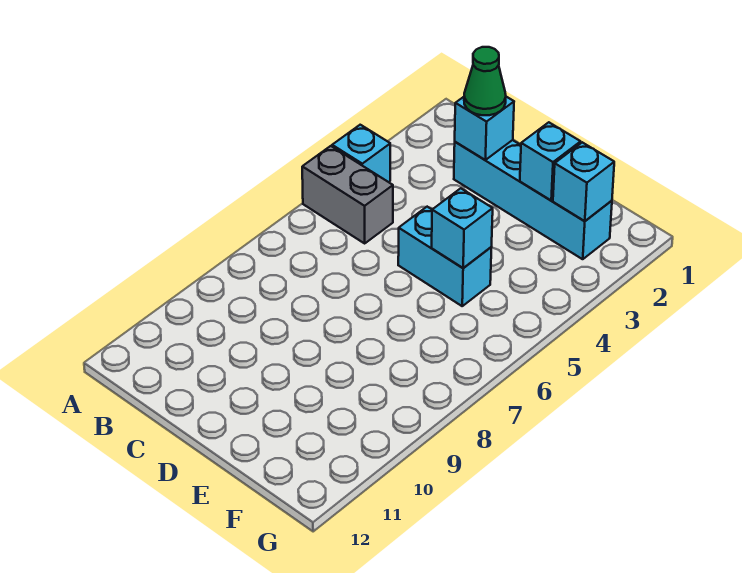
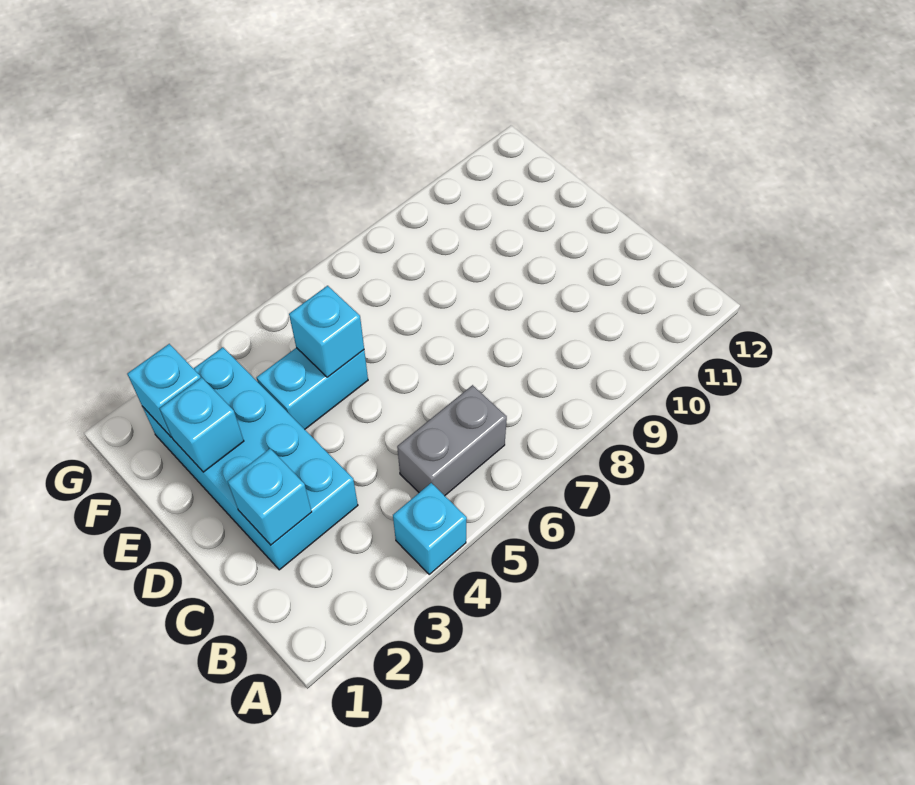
grey brick A5:B5 level 1 -> grey brick B5:B6 level 1
cyan brick C2:F2 level 1 -> cyan brick C2:F3 level 1
green cone C2 level 3 -> none
cyan brick D5:E5 level 1 -> cyan brick E4:E5 level 1

